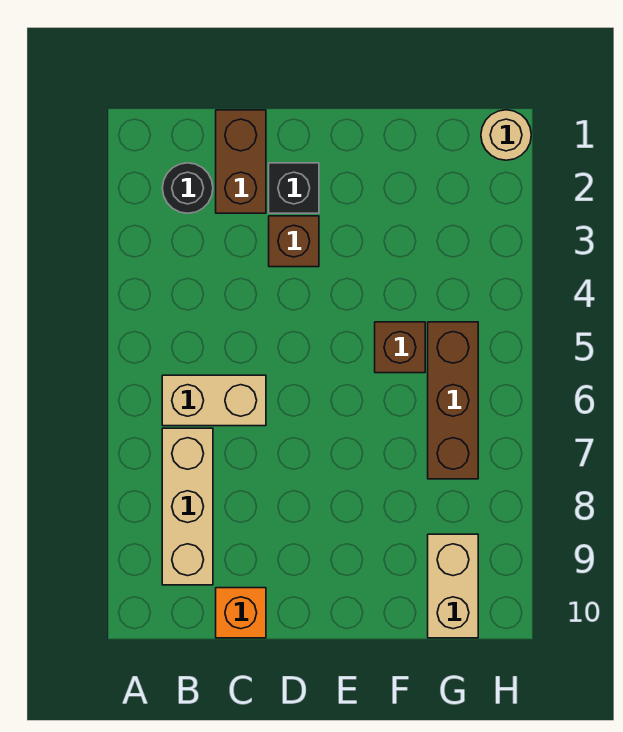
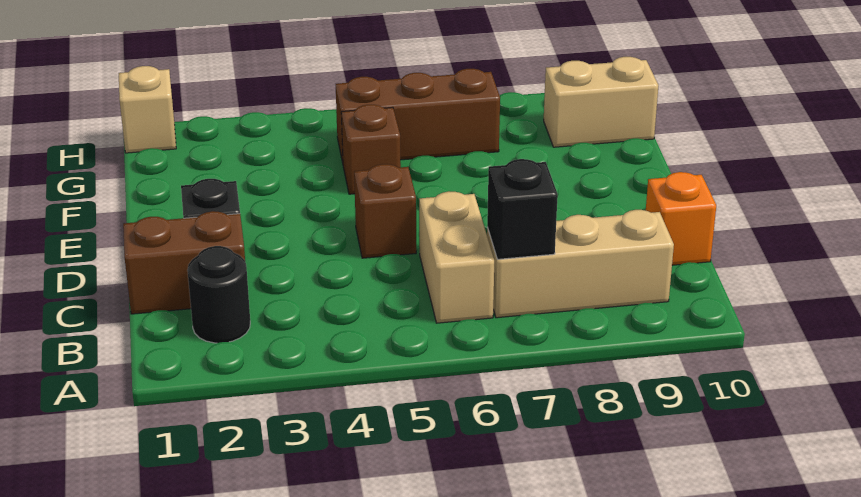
none -> black brick B7 level 2
brown brick D3 level 1 -> brown brick D5 level 1
tan round brick H1 level 1 -> tan brick H1 level 1

